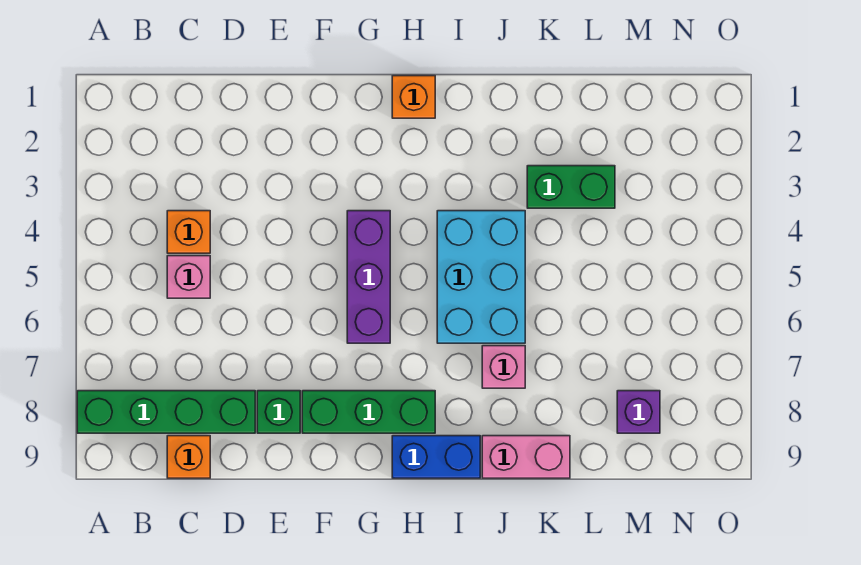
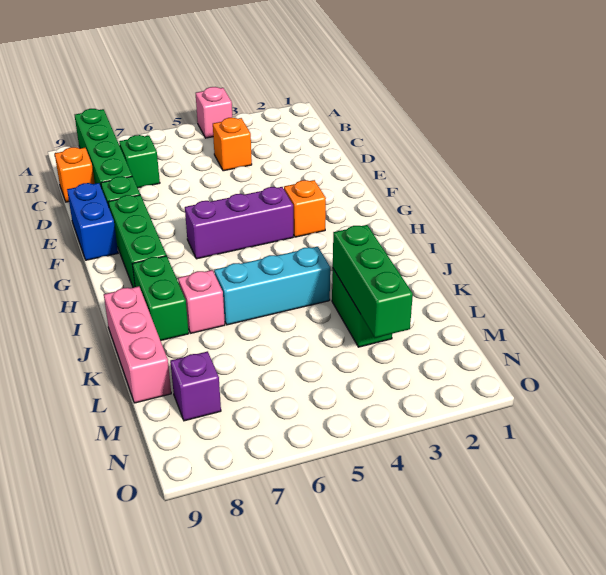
pink brick C5 level 1 -> pink brick A4 level 1
none -> green brick C7 level 1
orange brick H1 level 1 -> orange brick G3 level 1
blue brick H9:I9 level 1 -> blue brick E9:F9 level 1
cyan brick I4:J6 level 1 -> cyan brick J4:J6 level 1
none -> green brick I8:J8 level 1
pink brick J9:K9 level 1 -> pink brick J9:L9 level 1
none -> green brick K3:M3 level 2

